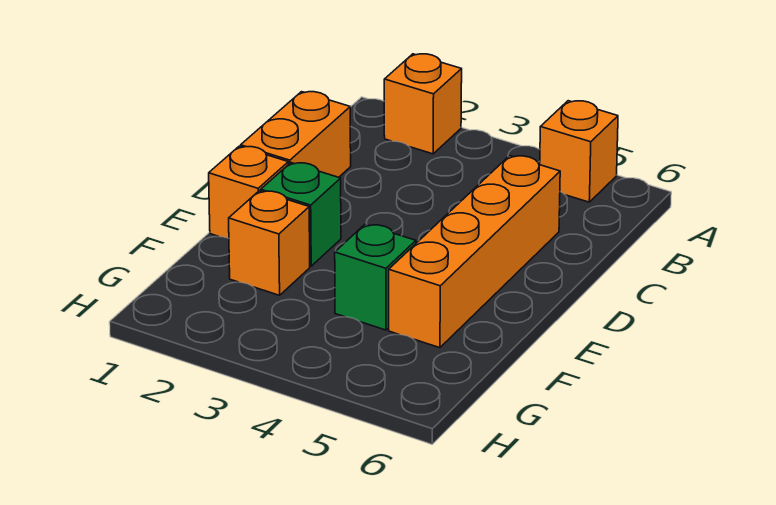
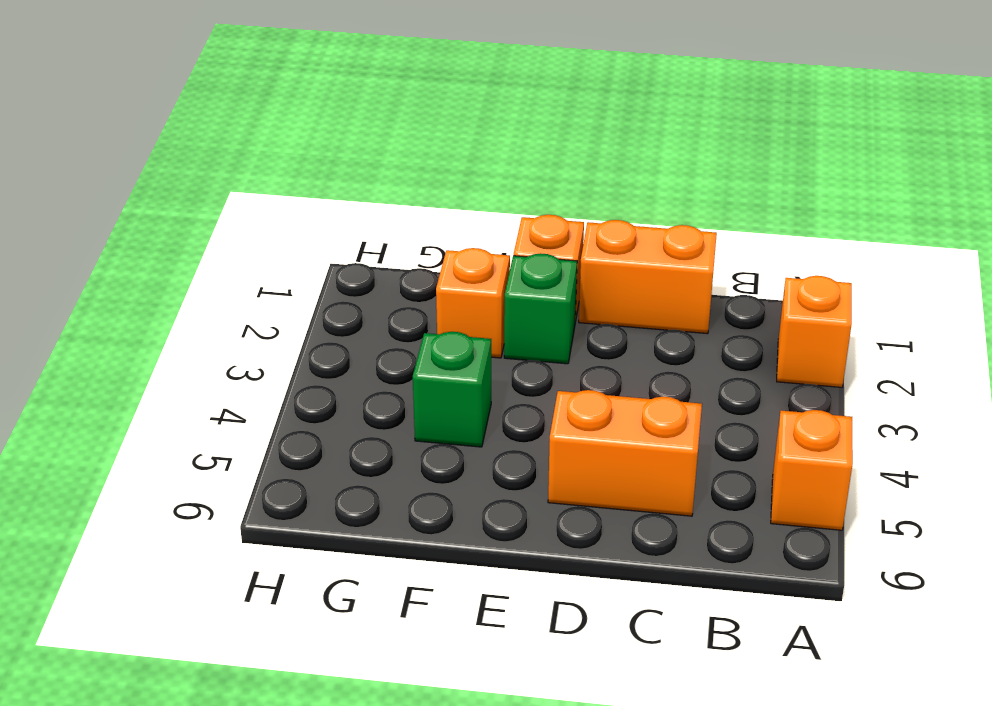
orange brick C5:F5 level 1 -> orange brick C5:D5 level 1

